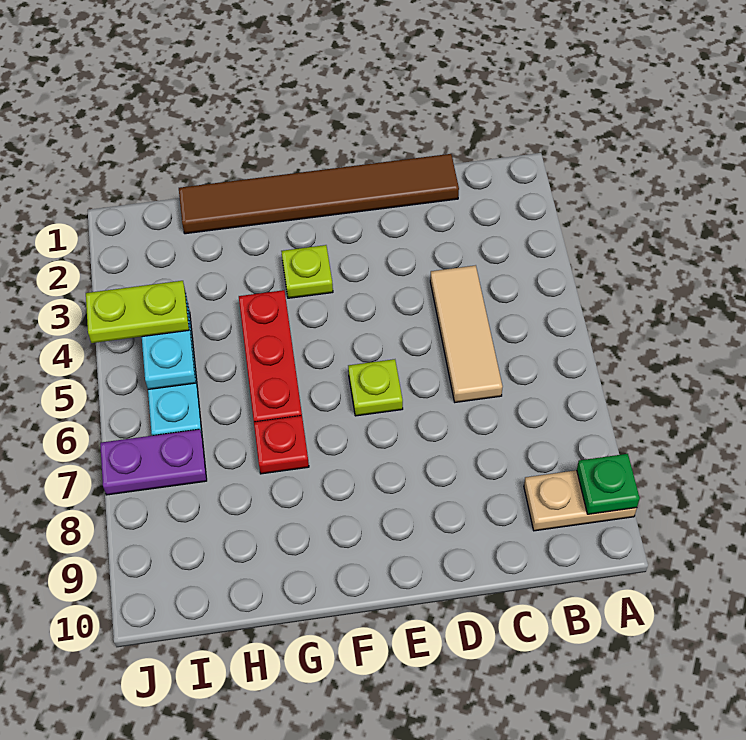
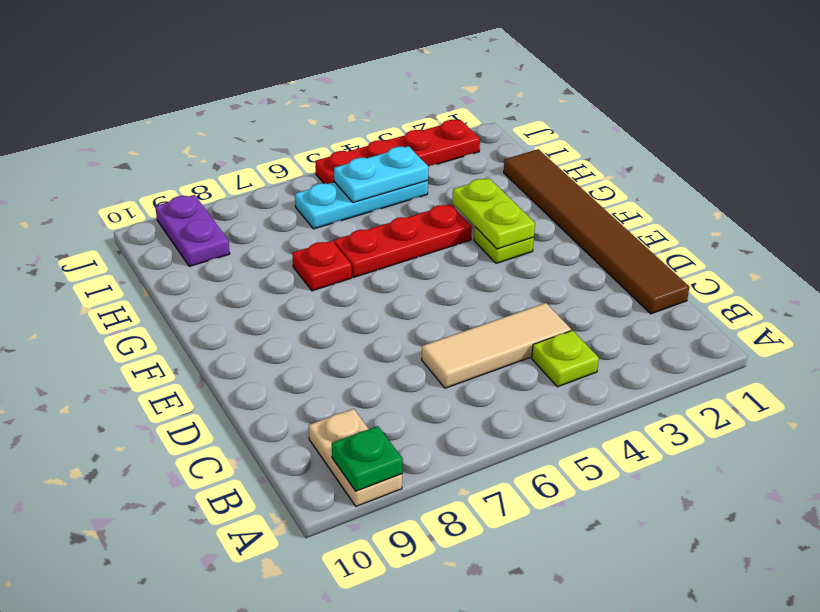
lime plate E6 level 1 -> lime plate B4 level 1
lime plate I4:J4 level 3 -> lime plate F3:G3 level 2
purple plate I7:J7 level 1 -> purple plate I9:J9 level 1
none -> red plate J2:J5 level 1

